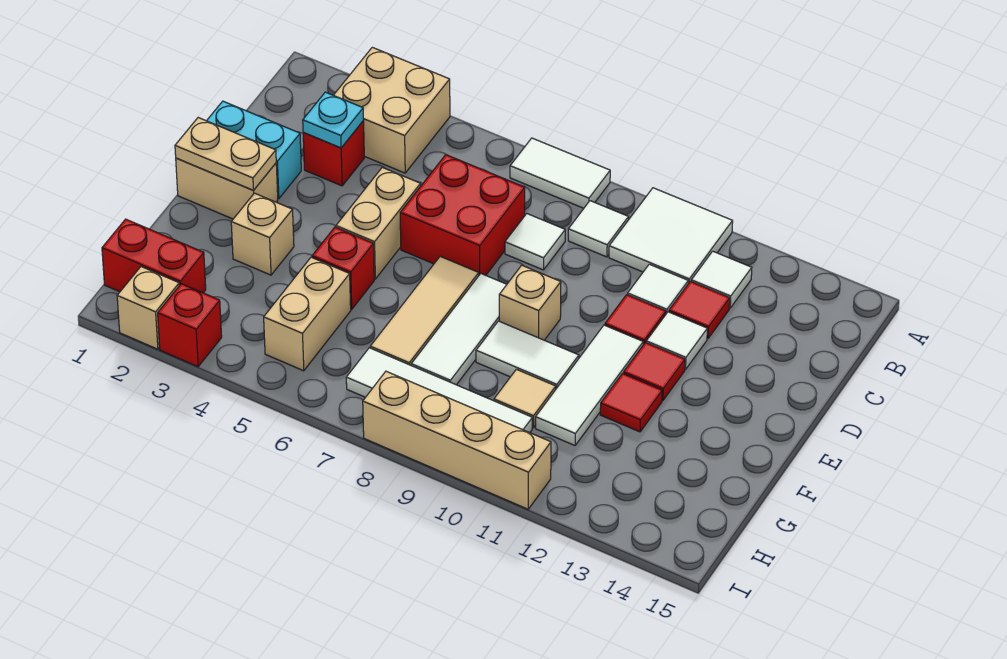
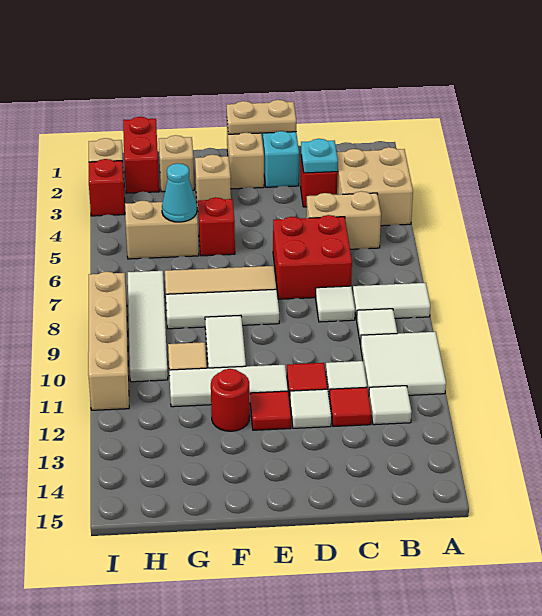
white tile A7:A8 level 1 -> white tile A8:B8 level 1
tan brick D5:E5 level 1 -> tan brick B5:C5 level 1
tan plate E1:E2 level 2 -> tan plate D1:E1 level 2
tan brick E9 level 1 -> tan brick G2 level 1
red tile F12 level 1 -> red round brick F12 level 1
none -> cyan cone G5 level 2

